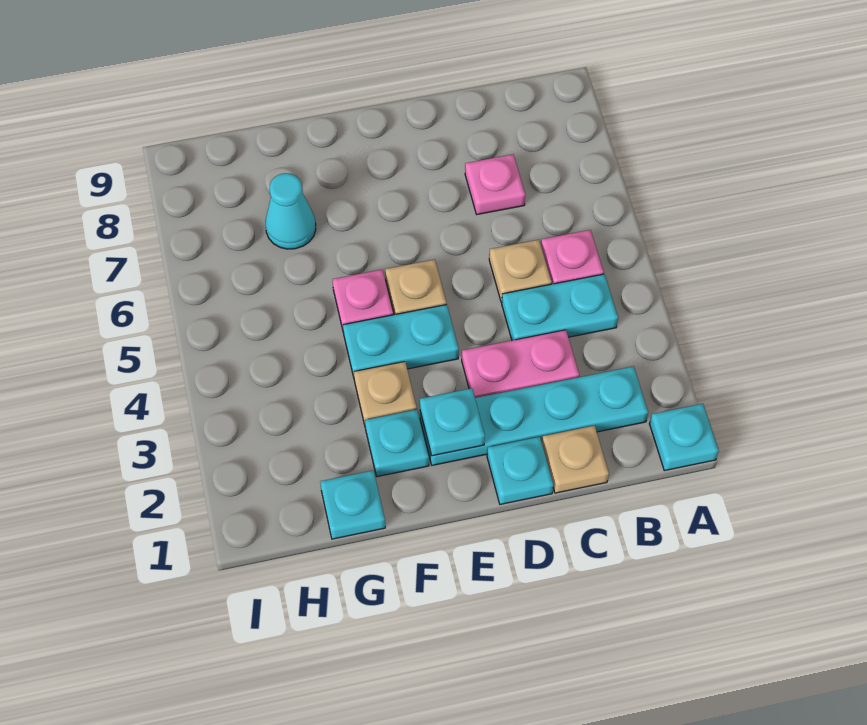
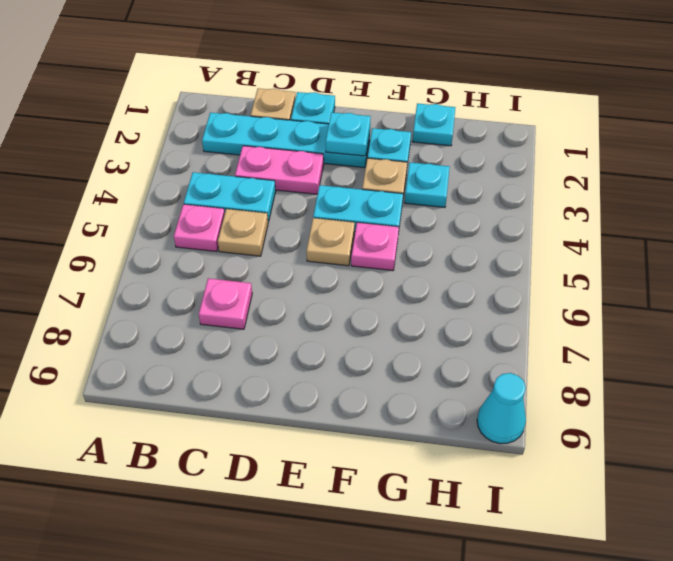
cyan plate A1 level 1 -> cyan plate G3 level 1
cyan cone G7 level 1 -> cyan cone I9 level 1

